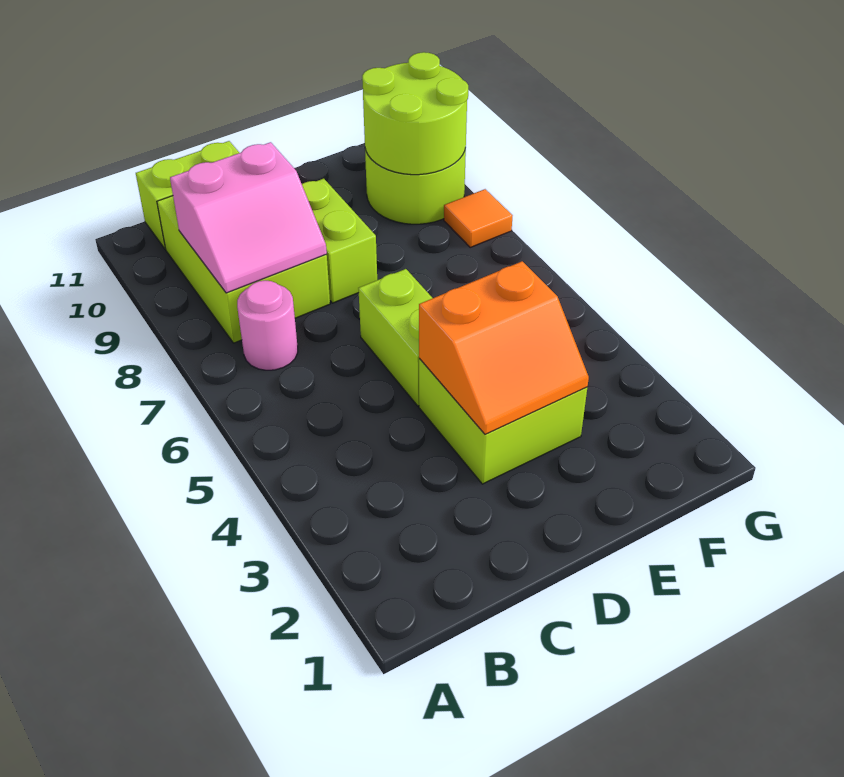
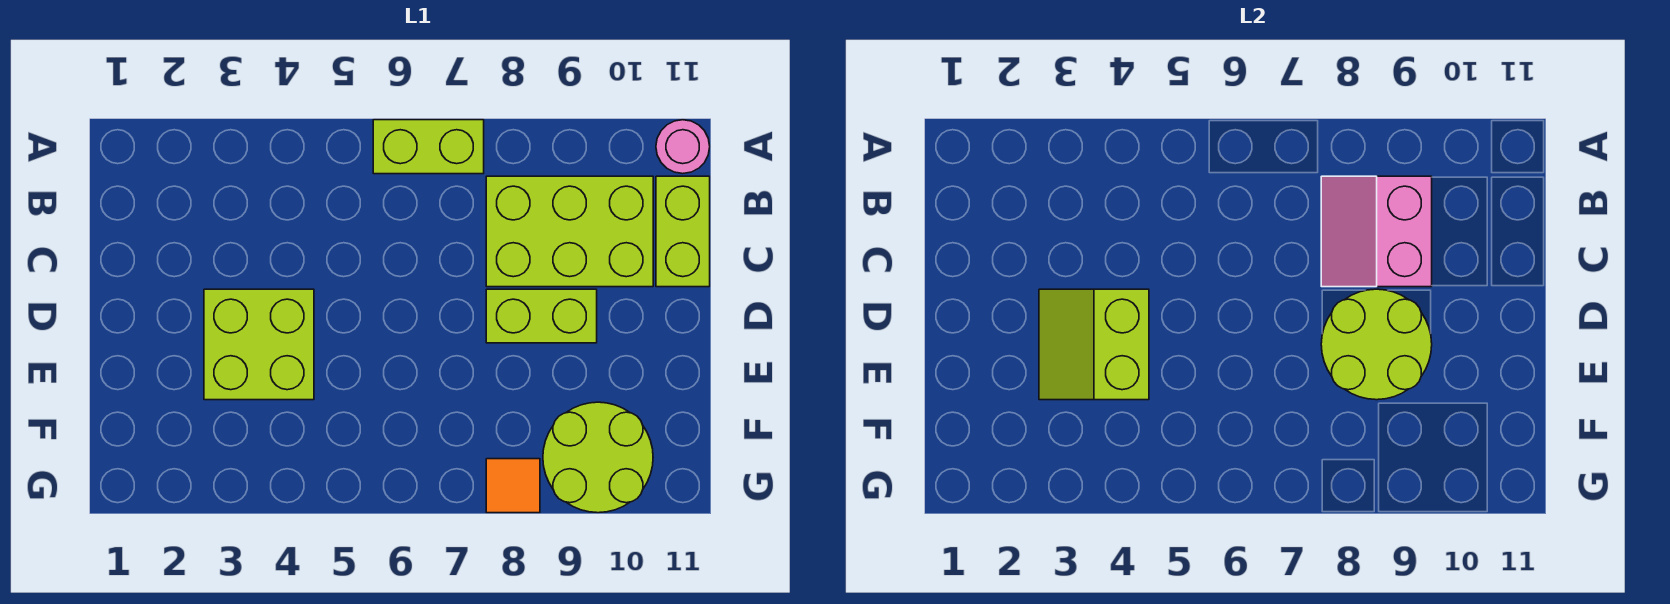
pink round brick B7 level 1 -> pink round brick A11 level 1
orange slope D3:E4 level 2 top 4 -> lime slope D3:E4 level 2 top 4
lime brick D5:D6 level 1 -> lime brick A6:A7 level 1
lime round brick F9:G10 level 2 -> lime round brick D8:E9 level 2

